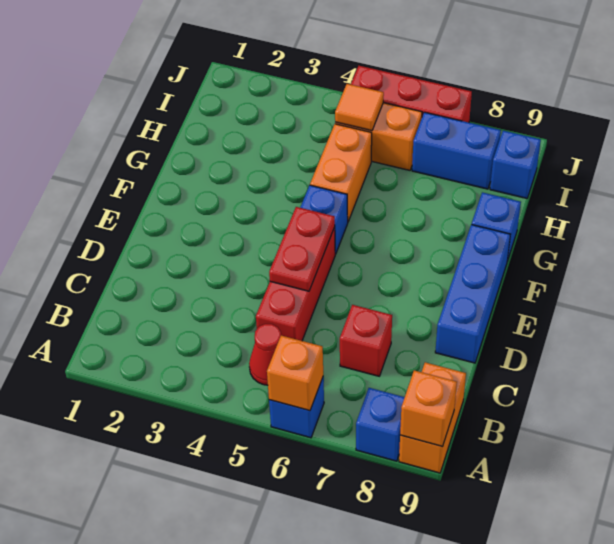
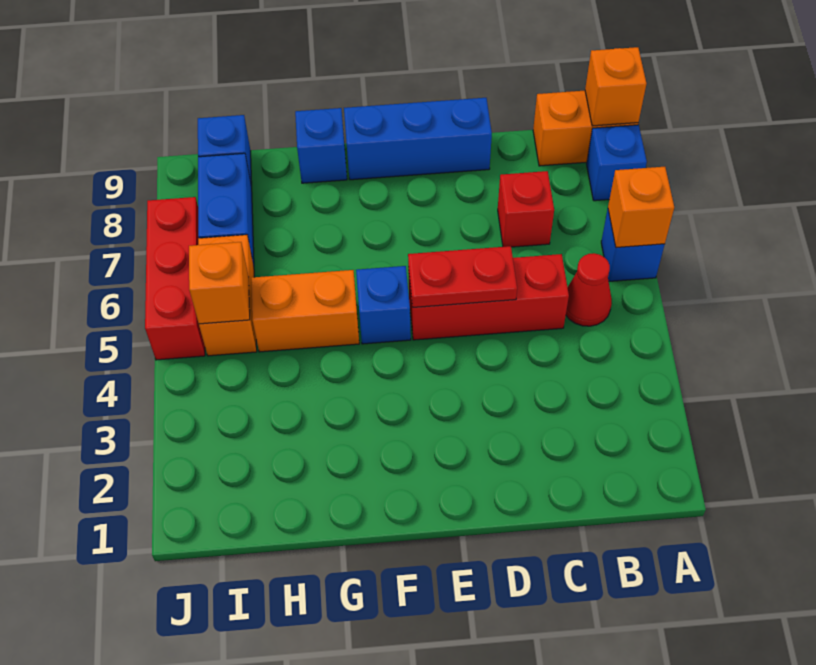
orange tile I5 level 2 -> orange brick I5 level 2

